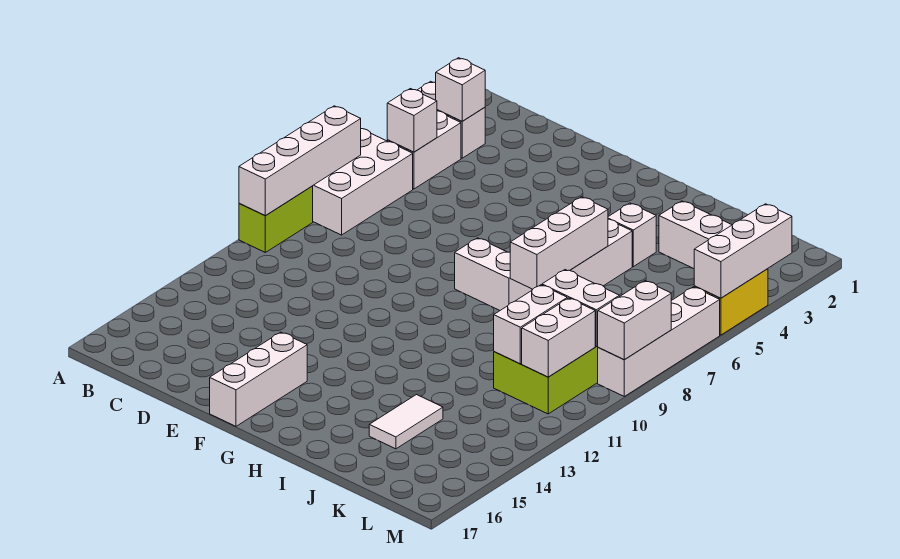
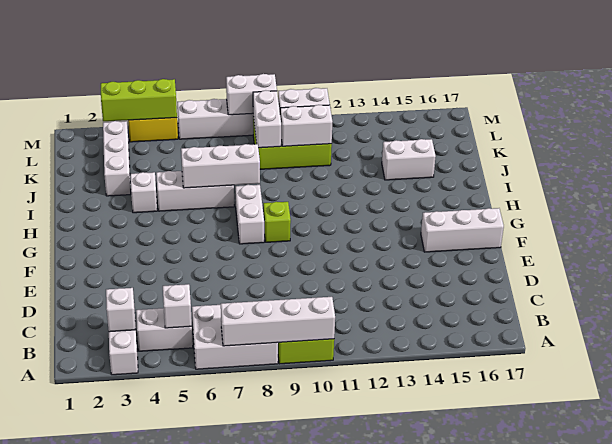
none -> lime brick G9 level 1
white tile J14:J15 level 1 -> white brick J14:J15 level 1
white brick M3:M5 level 2 -> lime brick M3:M5 level 2

